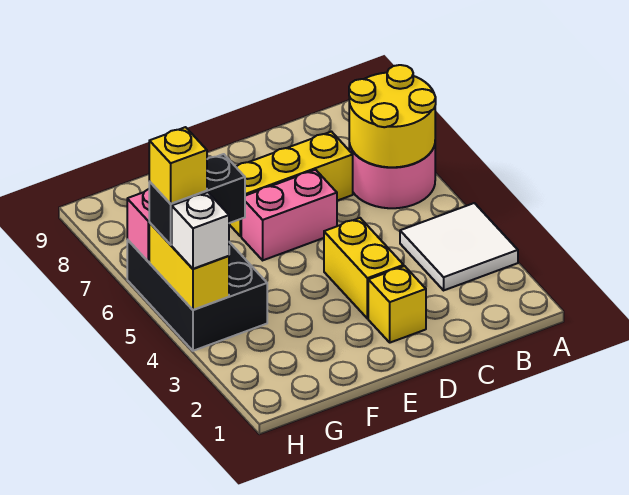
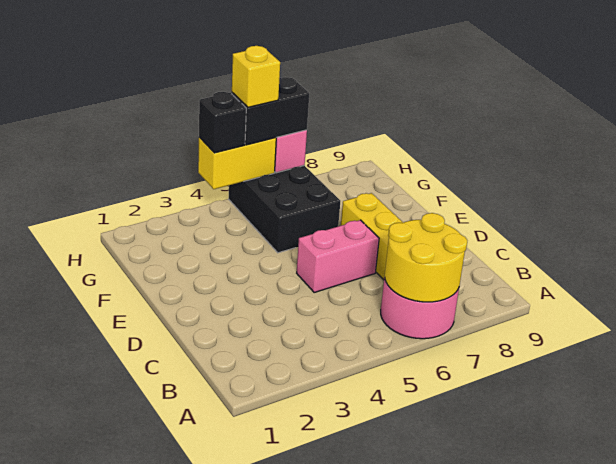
white tile A3:B4 level 1 -> none
yellow brick D2 level 1 -> none
yellow brick D3:D4 level 1 -> none
pink brick D6:E6 level 1 -> pink brick D5:D6 level 1
black brick G4:H6 level 1 -> black brick F5:H6 level 1
black brick G5:H5 level 3 -> black brick H5:H6 level 3
white brick H4 level 3 -> black brick H4 level 3

